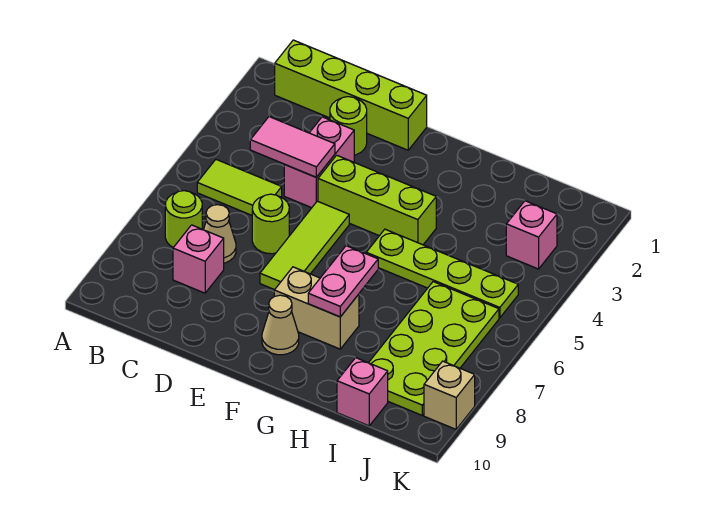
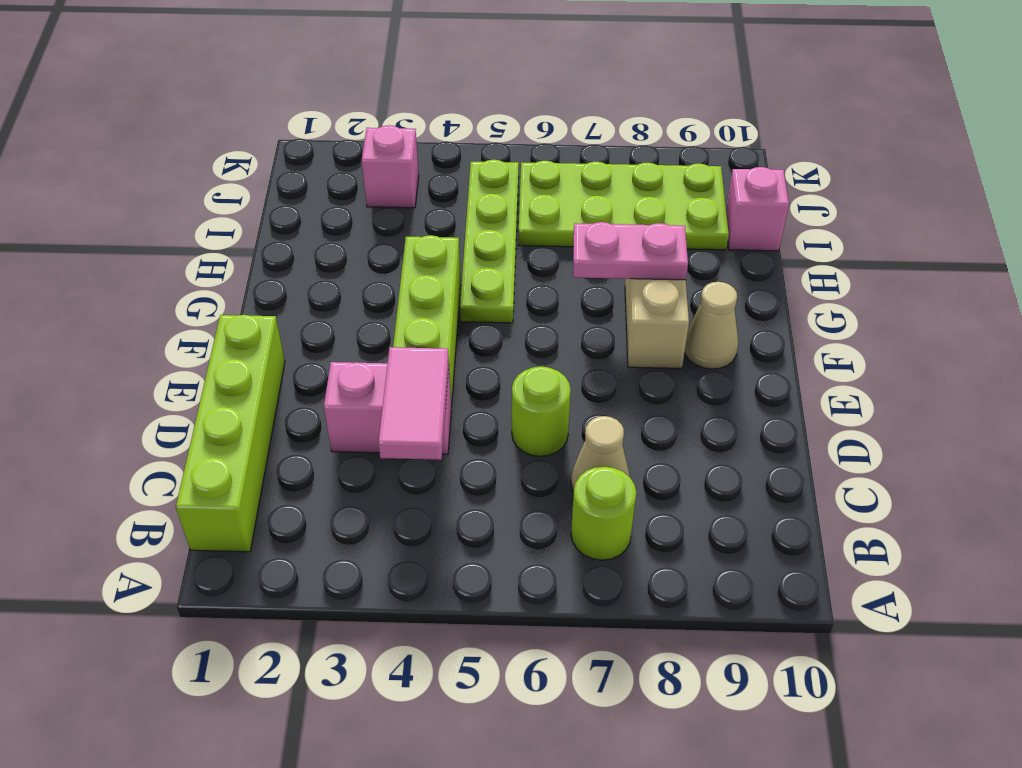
lime tile B5:C5 level 1 -> none
pink brick C8 level 1 -> none
lime round brick D2 level 1 -> none
lime tile E5:E7 level 1 -> none
tan brick K9 level 1 -> none

